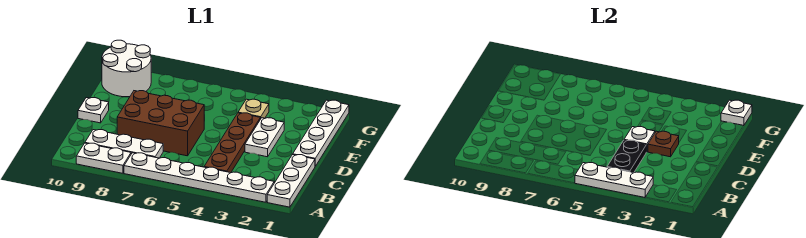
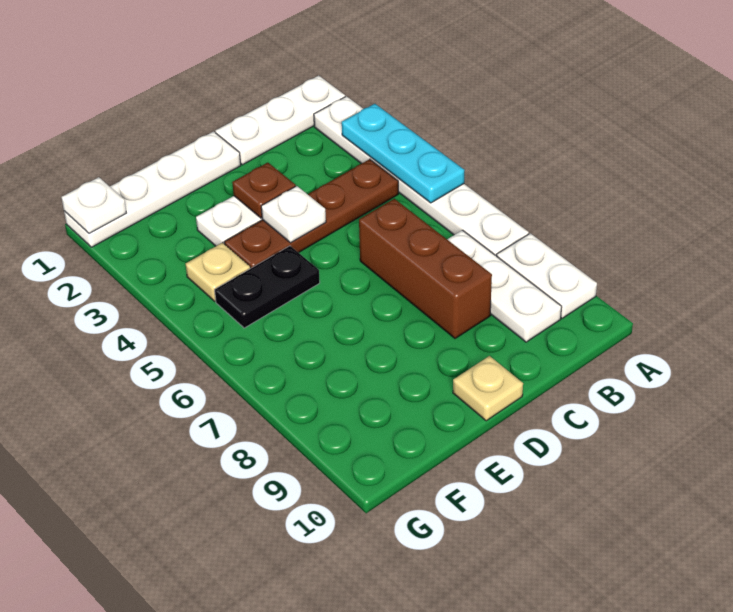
white plate A3:A5 level 2 -> cyan plate A3:A5 level 2
black plate B4:C4 level 2 -> black plate E5:F5 level 1
brown brick C6:D8 level 1 -> brown brick C6:C8 level 1
white plate D10 level 1 -> tan plate D10 level 1
white round brick F9:G10 level 1 -> none

